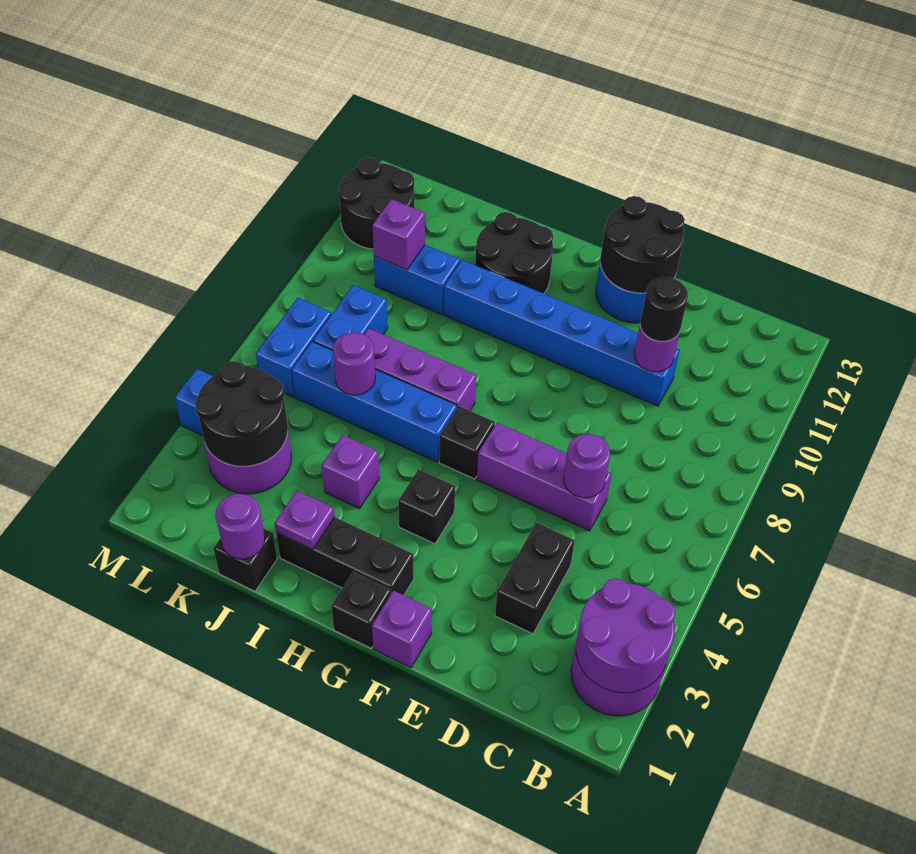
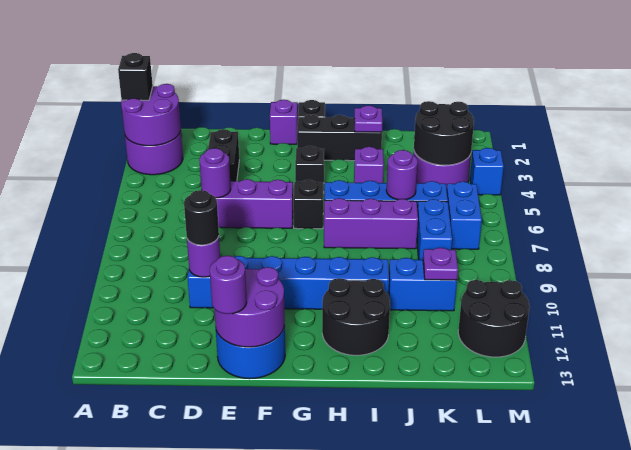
black round brick E12:F13 level 2 -> purple round brick E12:F13 level 2
black brick J1 level 1 -> black brick A2 level 3
purple round brick J1 level 2 -> purple round brick E13 level 3
purple brick K10 level 2 -> purple plate K10 level 2

